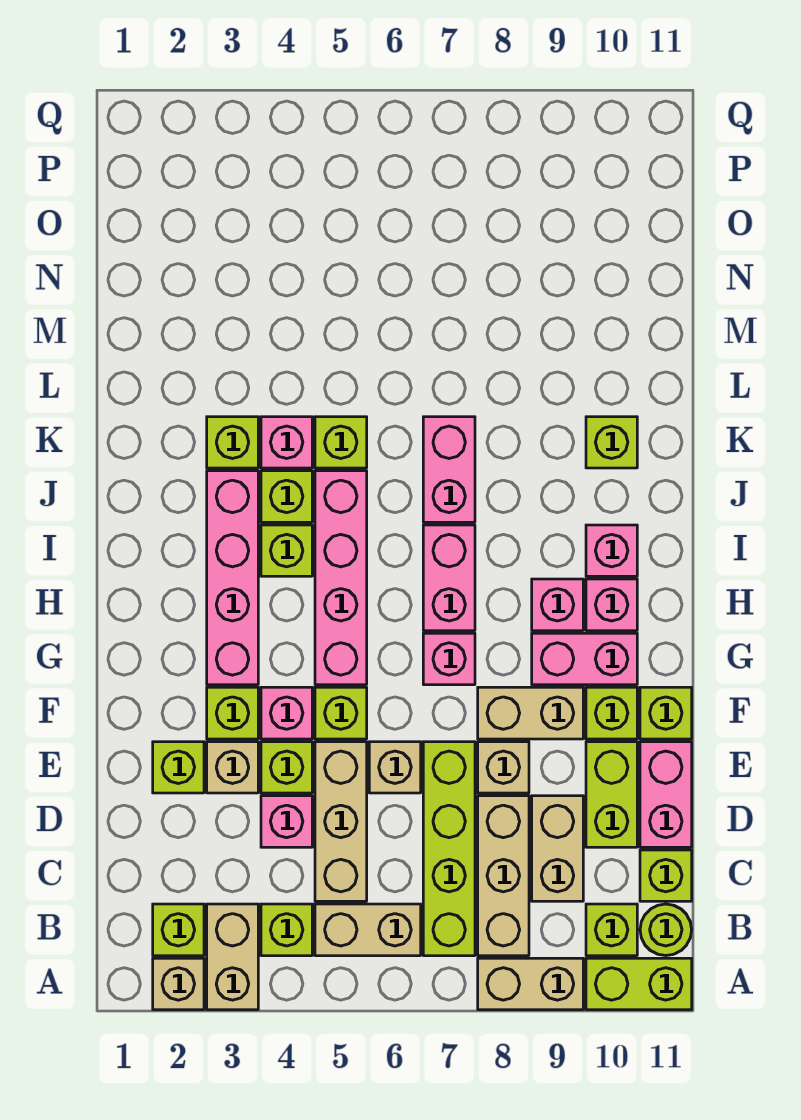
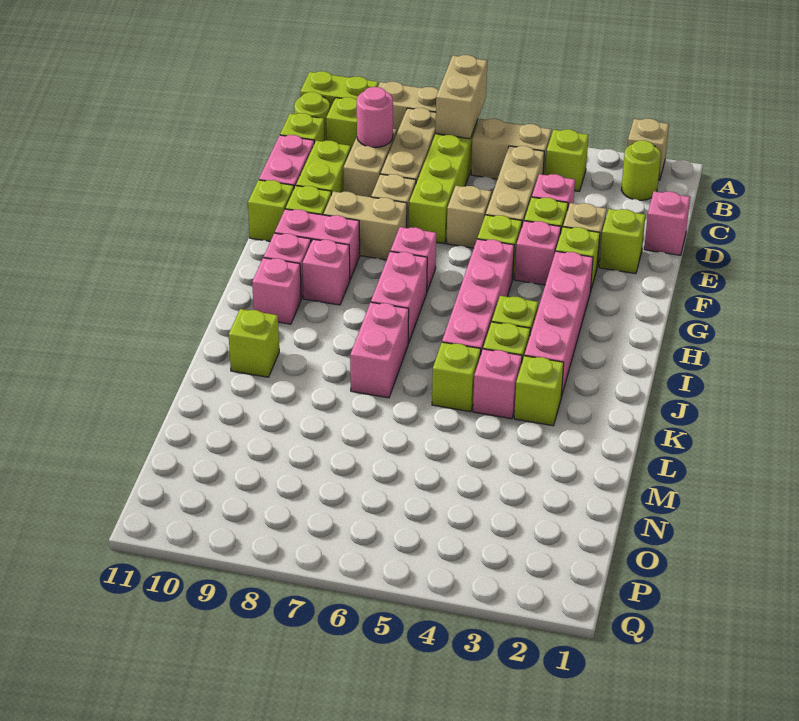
tan brick A3:B3 level 1 -> tan brick A7:B7 level 2
lime brick B2 level 1 -> lime round brick B2 level 1
none -> pink round brick C9 level 2
none -> pink brick D1 level 1

